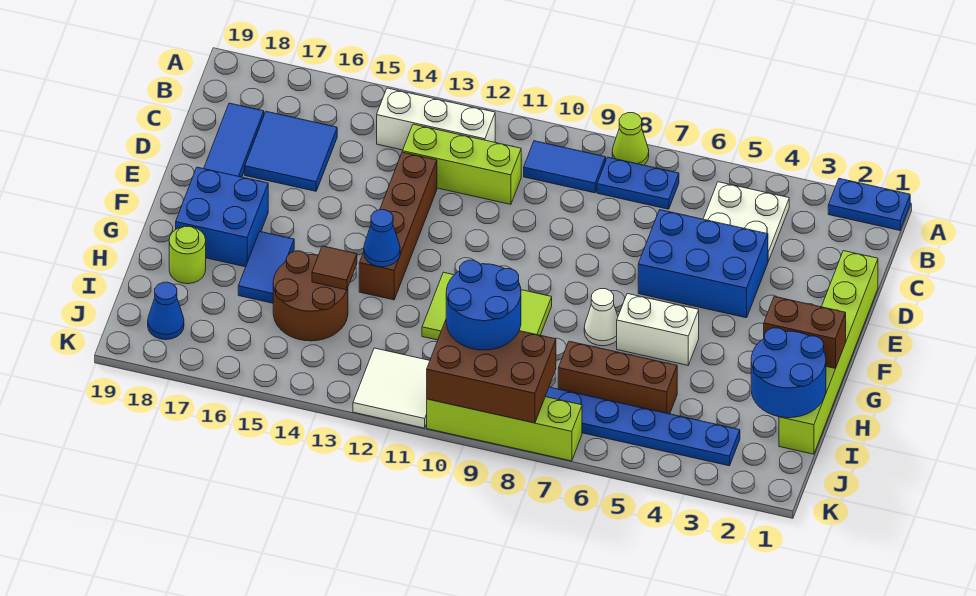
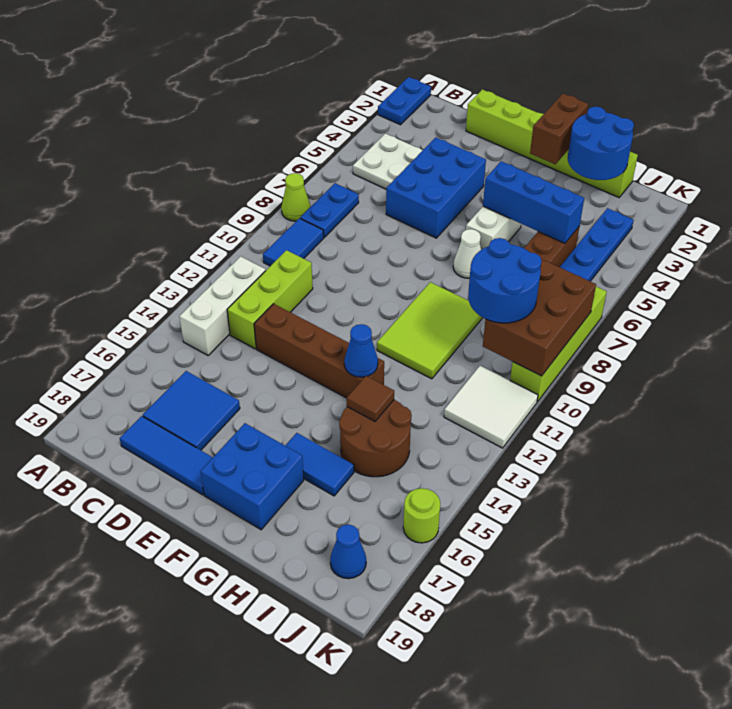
none -> blue brick G5:I5 level 2
lime round brick H18 level 1 -> lime round brick K16 level 1

